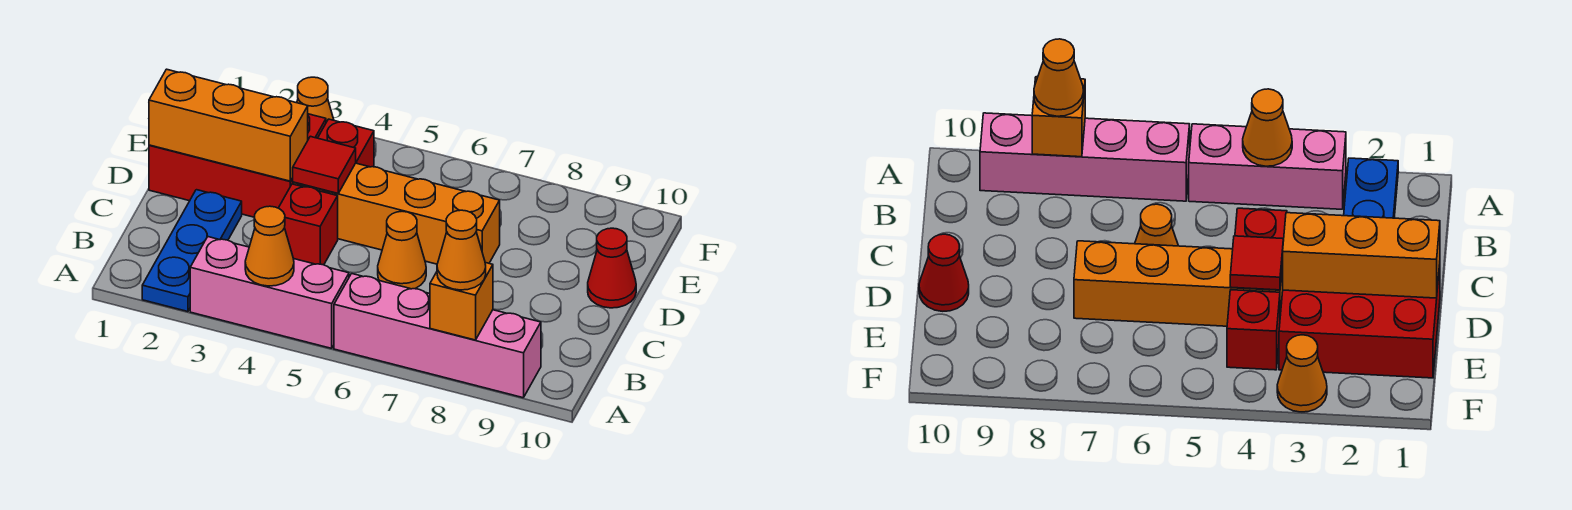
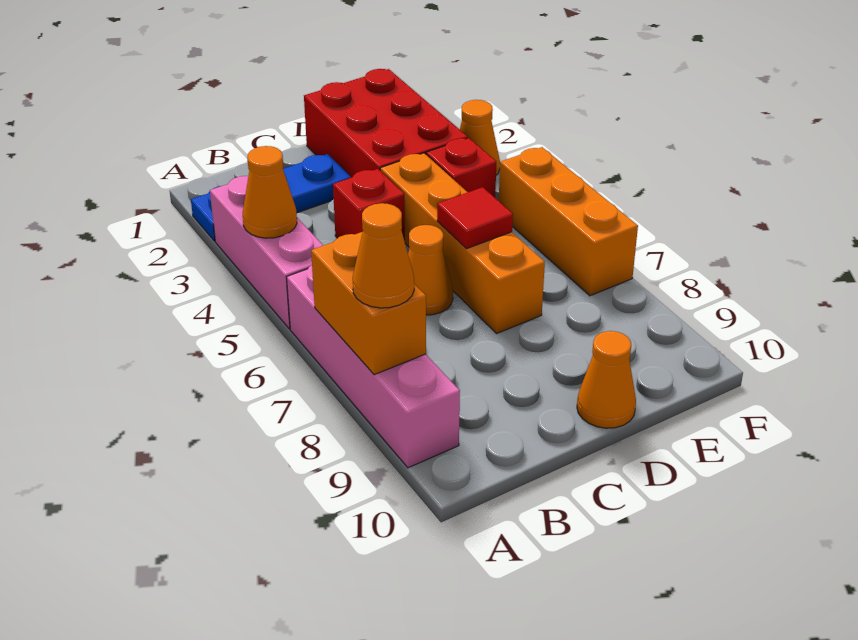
orange brick A8 level 2 -> orange brick A7:A8 level 2
orange brick D1:D3 level 2 -> orange brick F5:F7 level 1
red tile D4 level 2 -> red tile D6 level 2
red cone D10 level 1 -> orange cone D10 level 1

